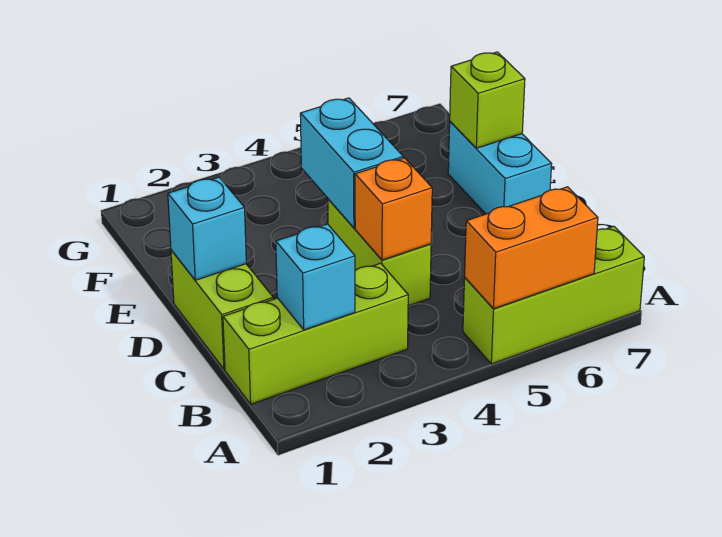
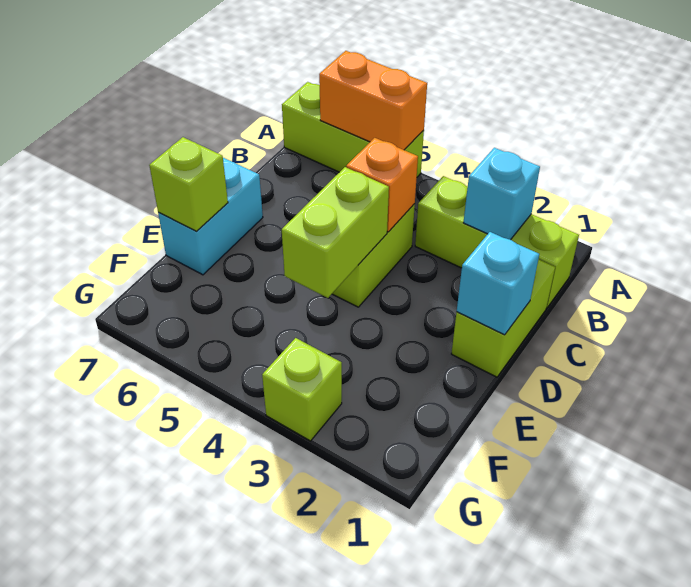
cyan brick D4:E4 level 2 -> lime brick D4:E4 level 2
none -> lime brick G3 level 1

